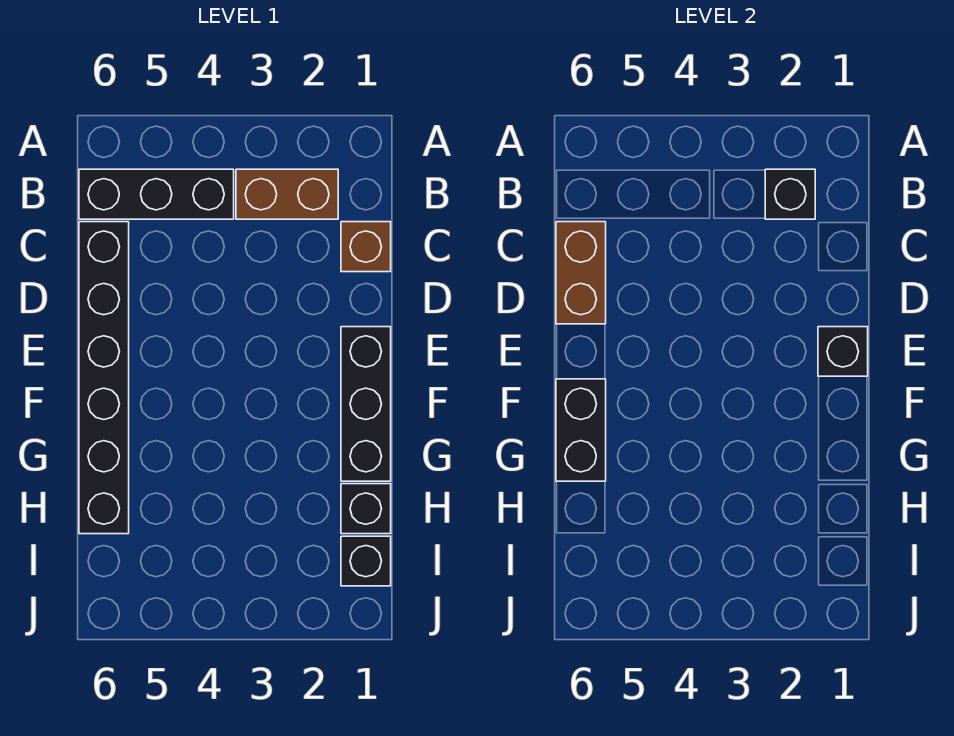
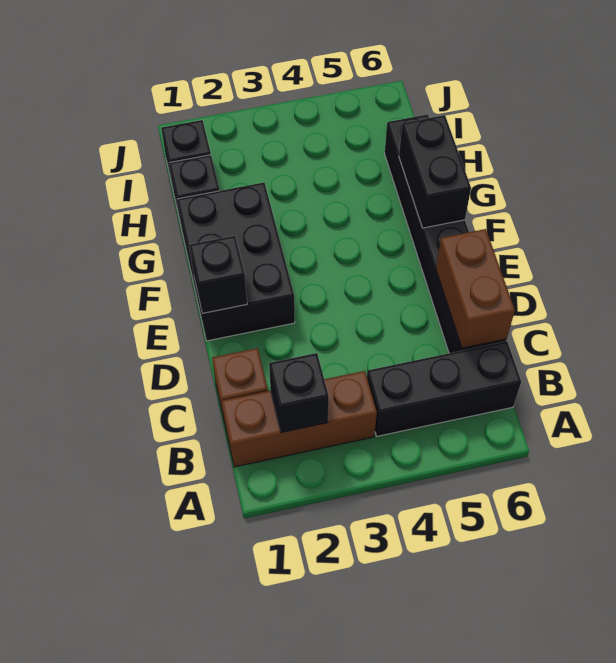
brown brick B2:B3 level 1 -> brown brick B1:B3 level 1
black brick E1:G1 level 1 -> black brick E1:G2 level 1

